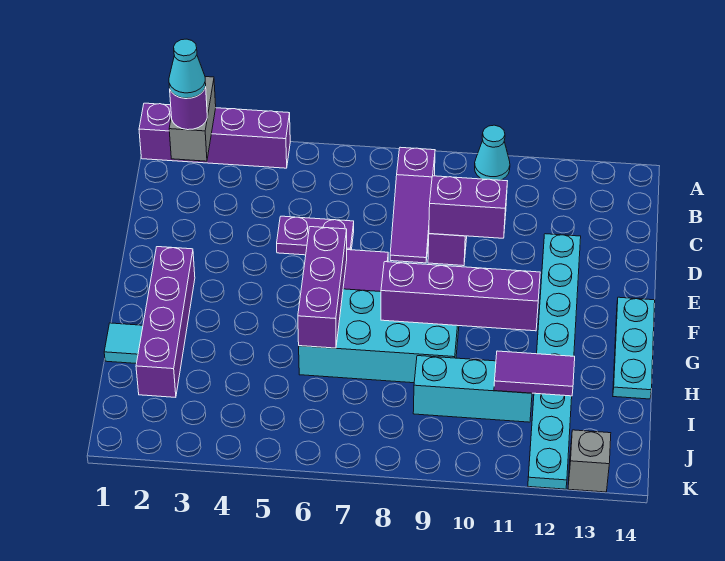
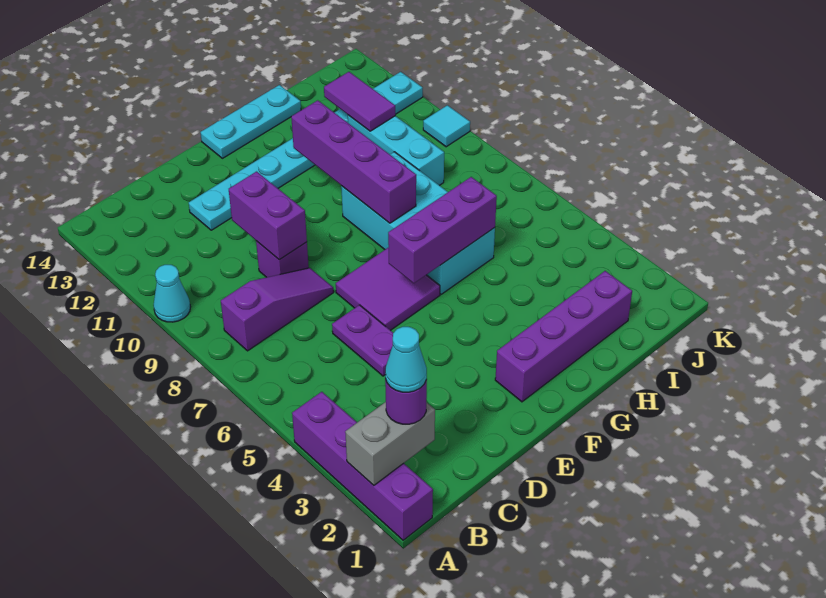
cyan tile H1 level 1 -> cyan tile K10 level 1
grey brick K13 level 1 -> none

